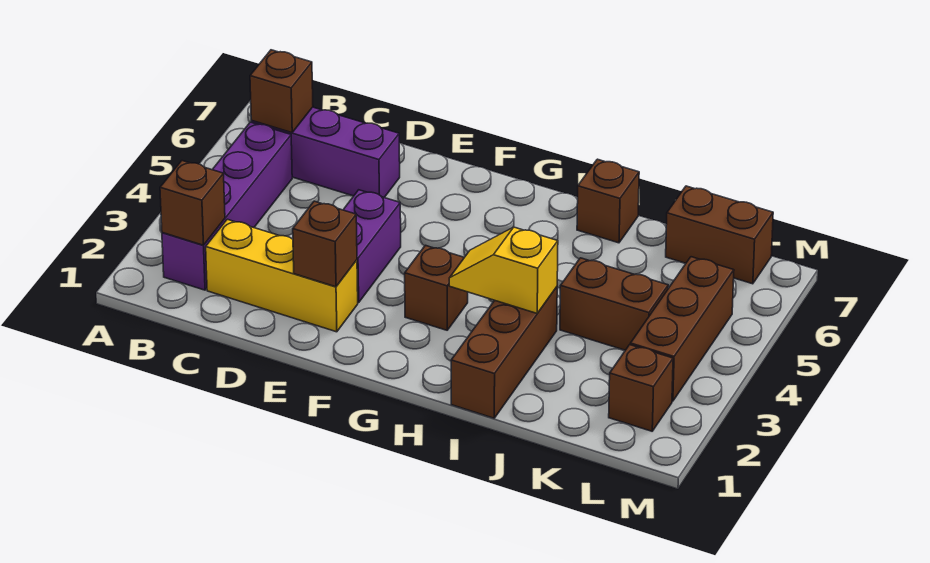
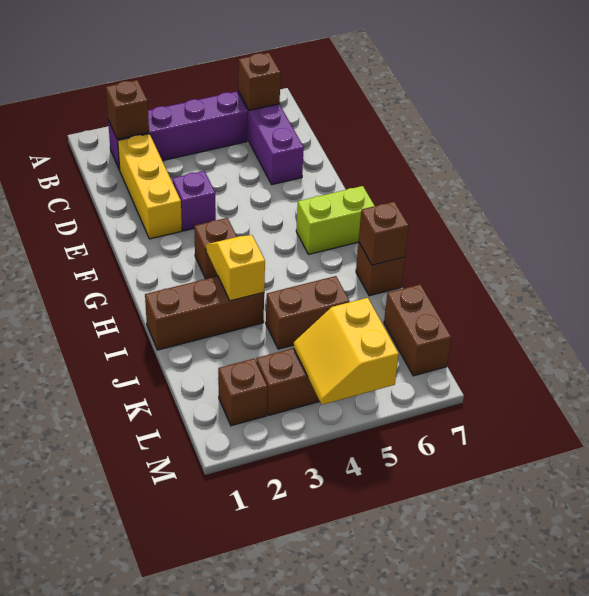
brown brick E2 level 2 -> brown brick I7 level 2
purple brick E3:E4 level 1 -> purple brick E3 level 1
none -> lime brick G6:G7 level 1
brown brick J4:K4 level 1 -> brown brick J4:J5 level 1
none -> yellow slope L4:M5 level 2 top 5

